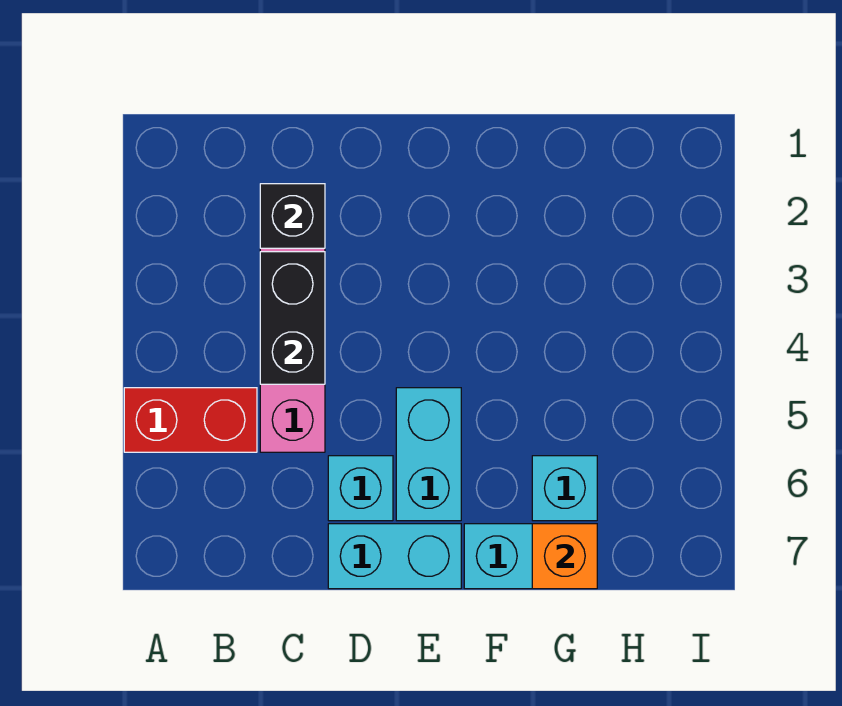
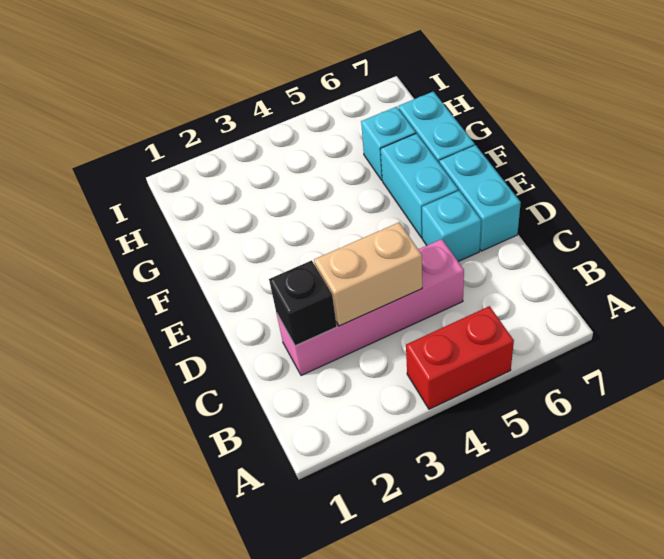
red brick A5:B5 level 1 -> red brick A4:A5 level 1
black brick C3:C4 level 2 -> tan brick C3:C4 level 2
cyan brick E5:E6 level 1 -> cyan brick E6:F6 level 1
orange brick G7 level 2 -> none

